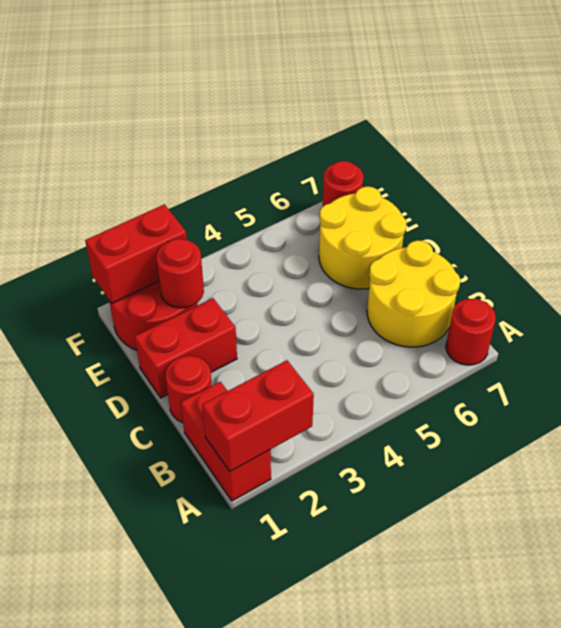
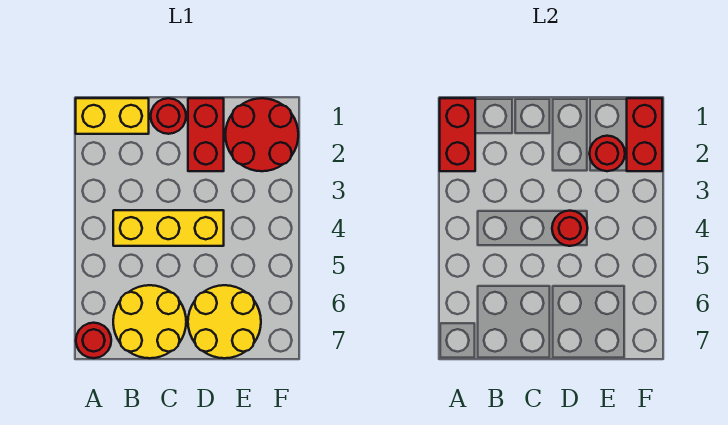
red brick A1:B1 level 1 -> yellow brick A1:B1 level 1
none -> yellow brick B4:D4 level 1
red round brick F7 level 1 -> red round brick D4 level 2

